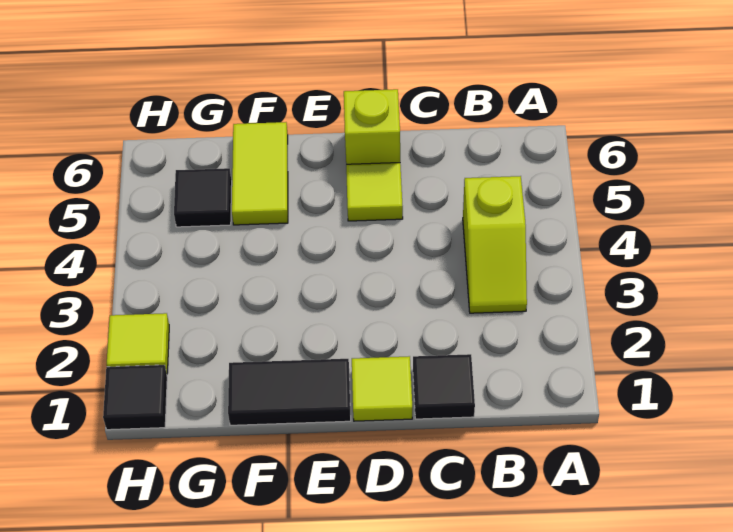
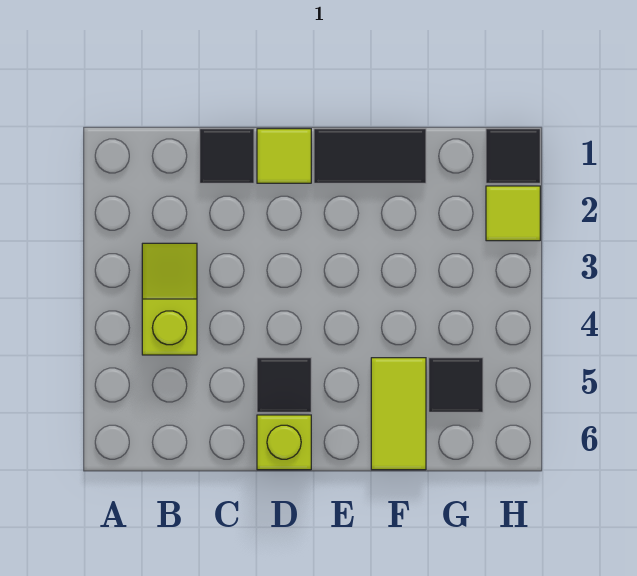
lime tile D5 level 1 -> black tile D5 level 1

